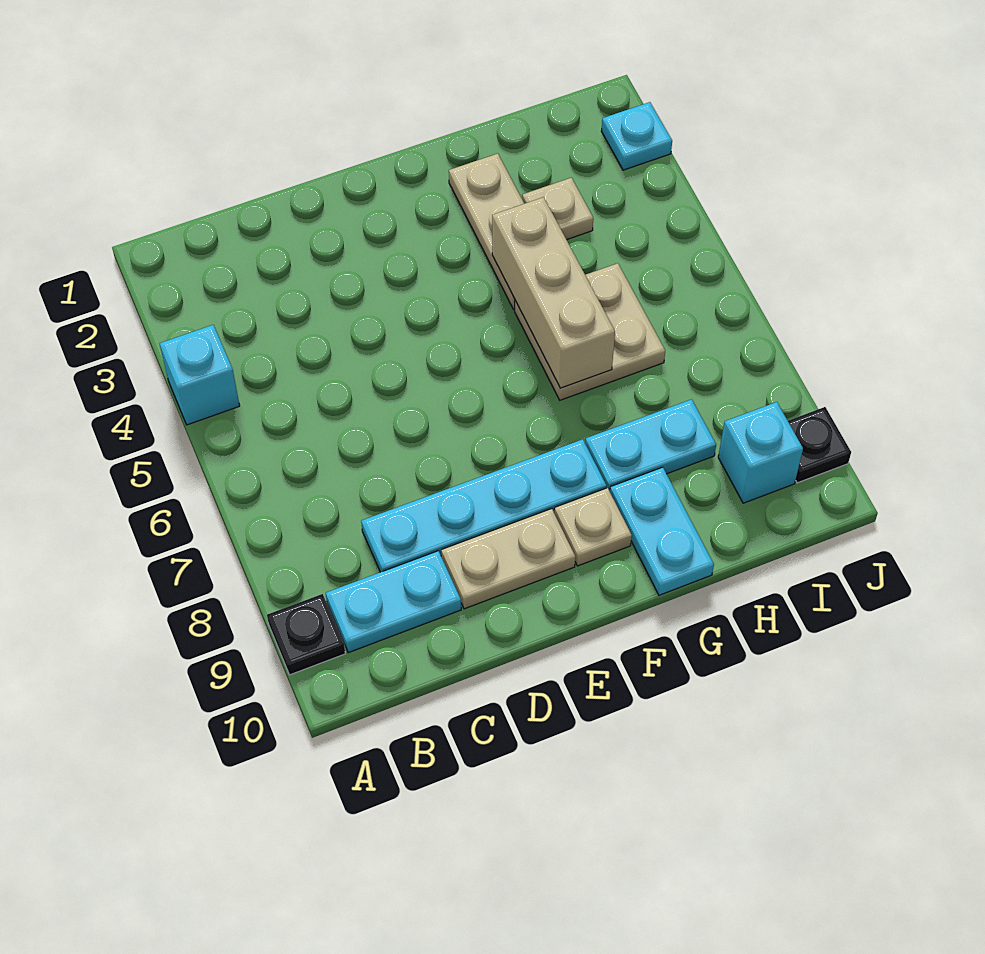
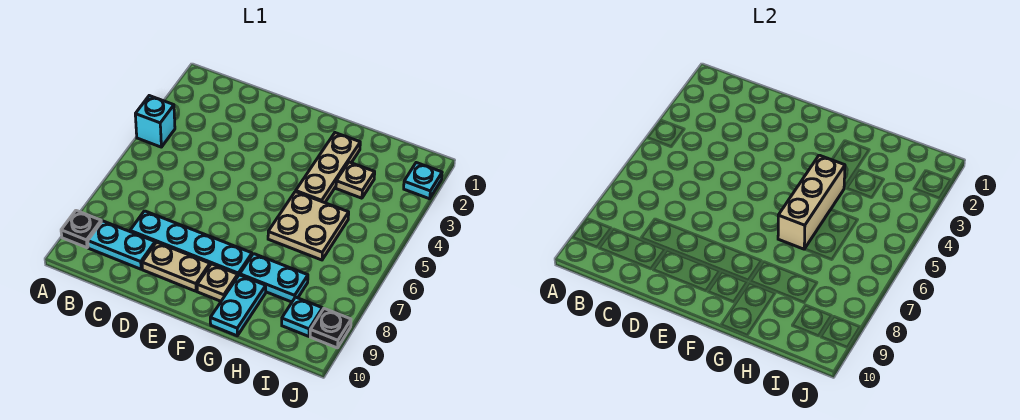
cyan brick I9 level 1 -> cyan plate I9 level 1

